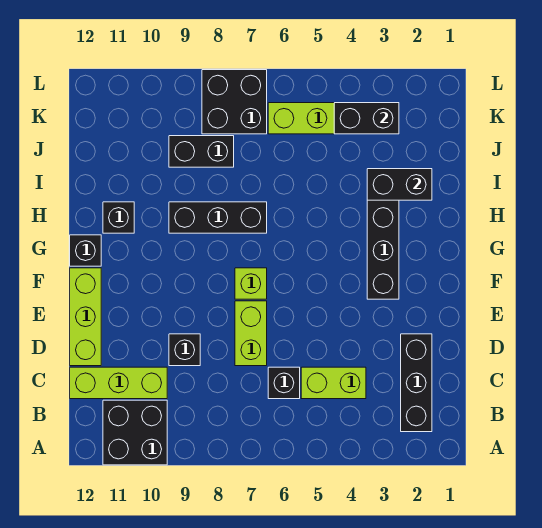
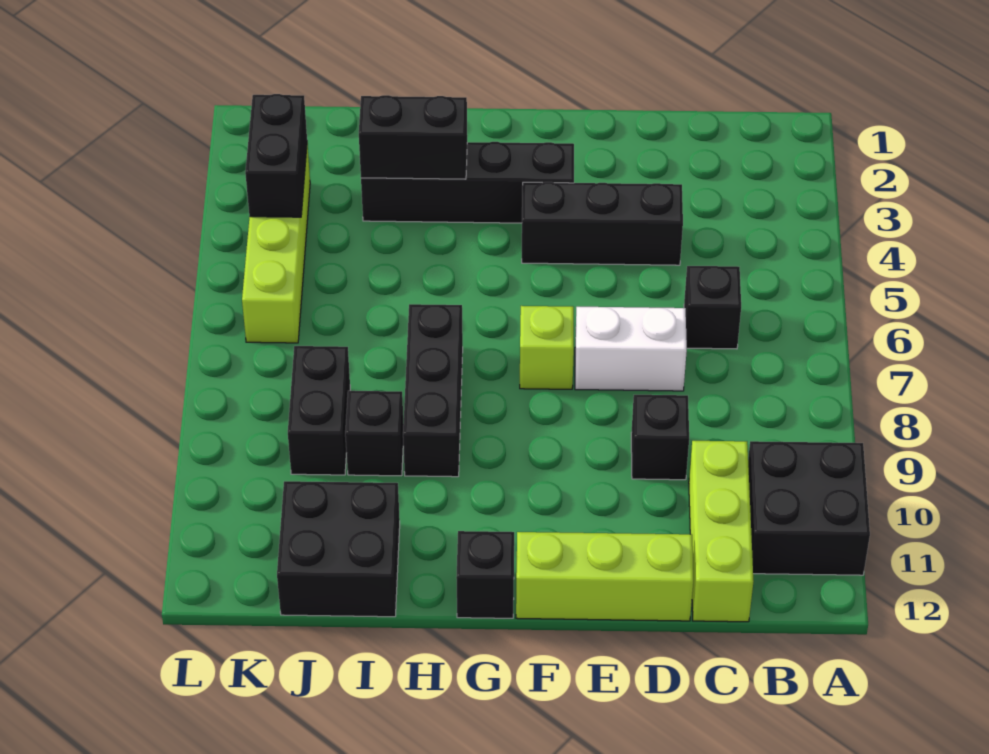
black brick B2:D2 level 1 -> black brick D4:F4 level 1
lime brick C4:C5 level 1 -> none
lime brick D7:E7 level 1 -> white brick D7:E7 level 1
black brick H11 level 1 -> black brick I9 level 1
black brick I2:I3 level 2 -> black brick H3:I3 level 2
black brick K7:L8 level 1 -> black brick I11:J12 level 1

